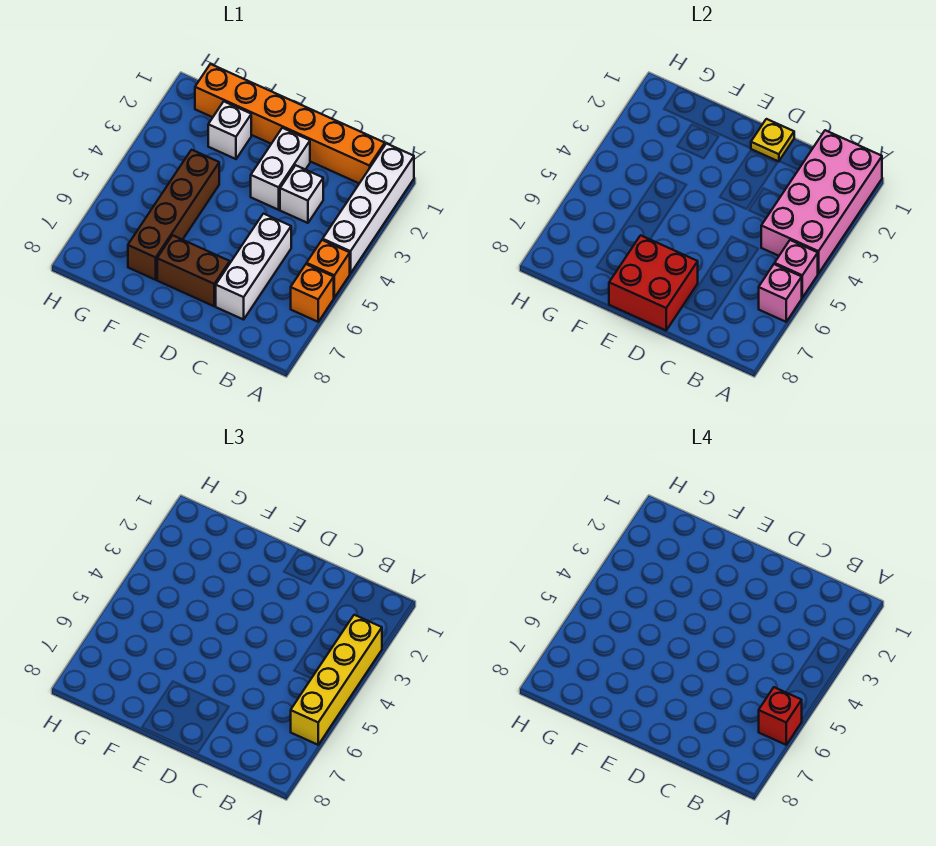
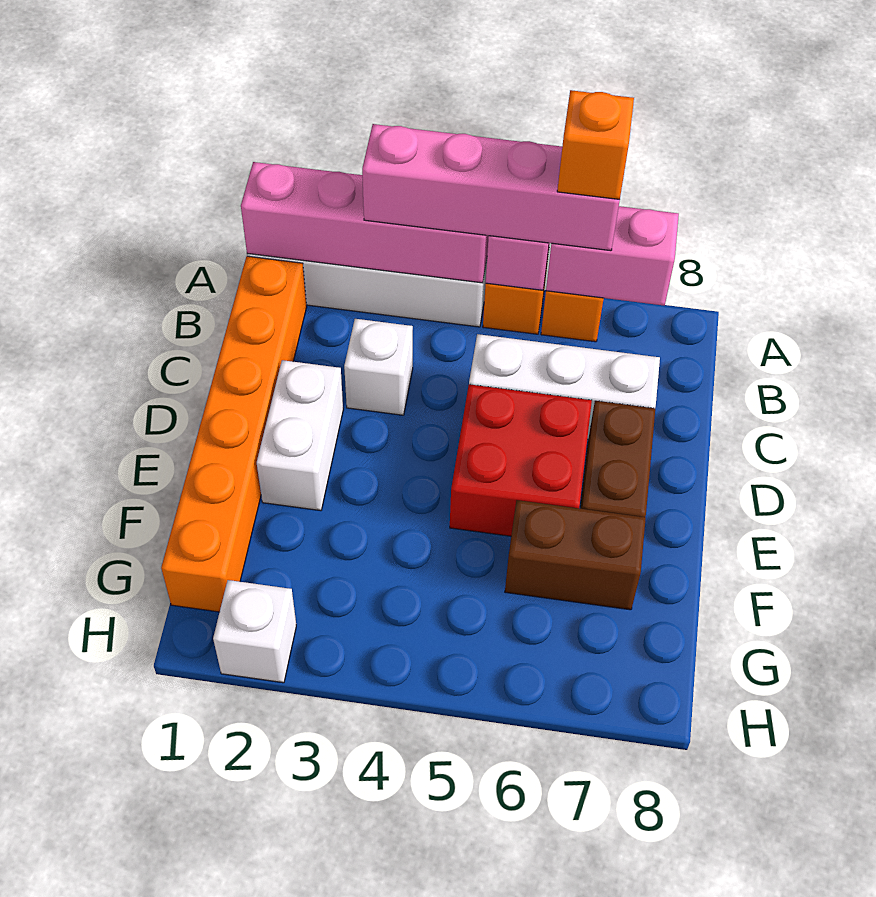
pink brick A1:B4 level 2 -> pink brick A1:A4 level 2
yellow brick A3:A6 level 3 -> pink brick A3:A6 level 3
pink brick A6 level 2 -> pink brick A6:A7 level 2
red brick A6 level 4 -> orange brick A6 level 4
yellow plate D1 level 2 -> none
white brick D2:D3 level 1 -> white brick D2:E2 level 1
red brick D7:E8 level 2 -> red brick D5:E6 level 1
white brick F2 level 1 -> white brick H2 level 1
brown brick F4:F7 level 1 -> brown brick F6:F7 level 1

